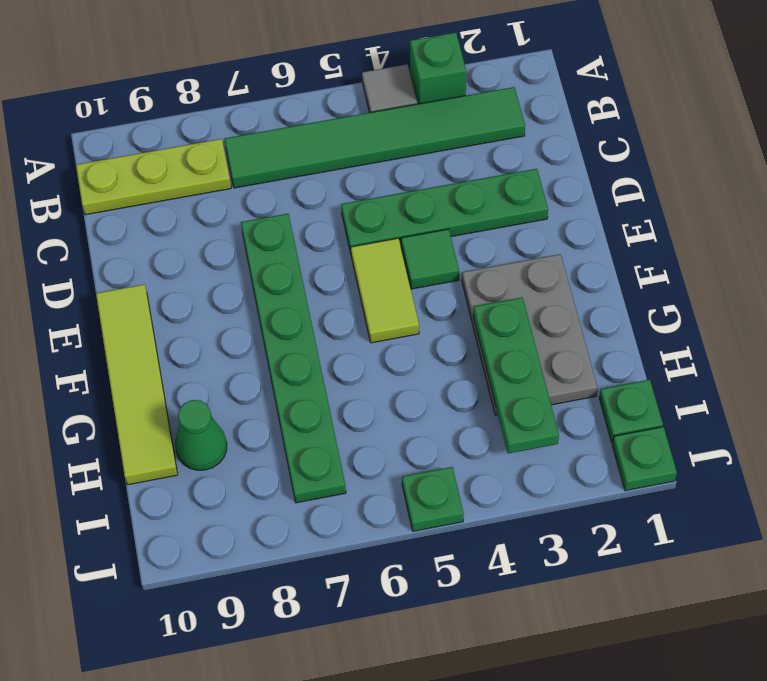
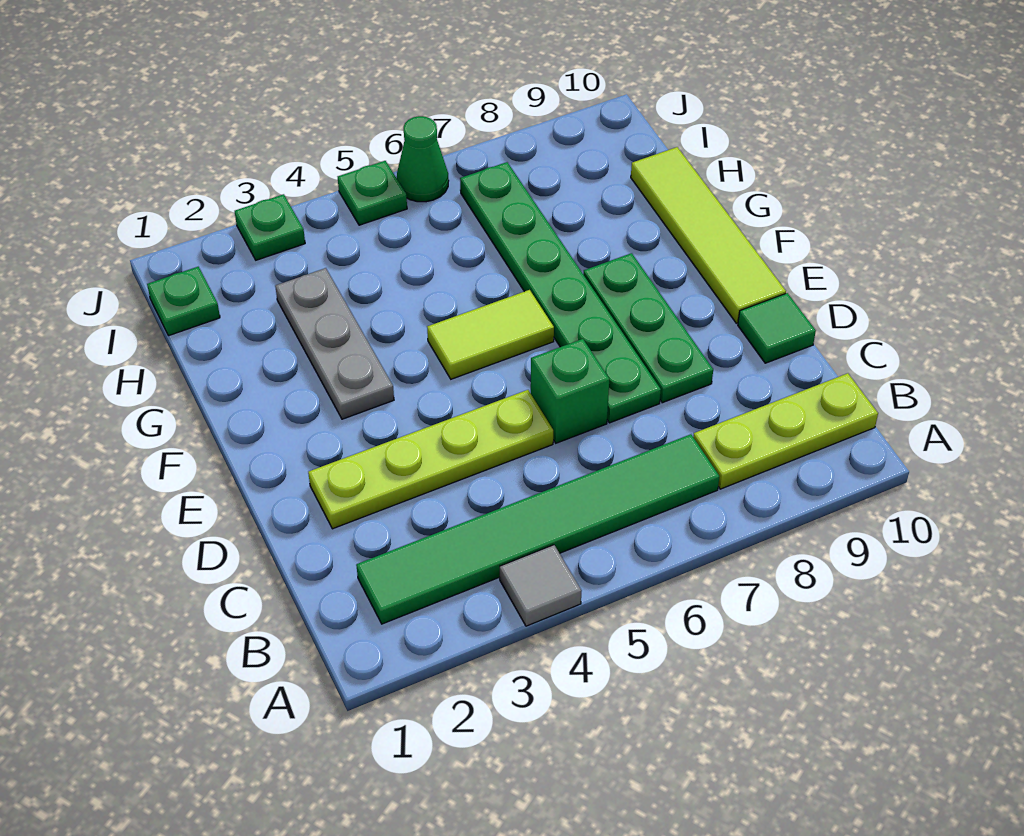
green brick A3 level 1 -> green brick D6 level 1
green plate D2:D5 level 1 -> lime plate D2:D5 level 1
green tile E4 level 1 -> green tile D10 level 1
lime tile E5:F5 level 1 -> lime tile F5:F6 level 1
grey plate F2:H3 level 1 -> grey plate F3:H3 level 1
green plate G3:I3 level 2 -> green plate D8:F8 level 1
green cone H9 level 1 -> green cone J6 level 1
green plate J1 level 1 -> green plate J3 level 1

